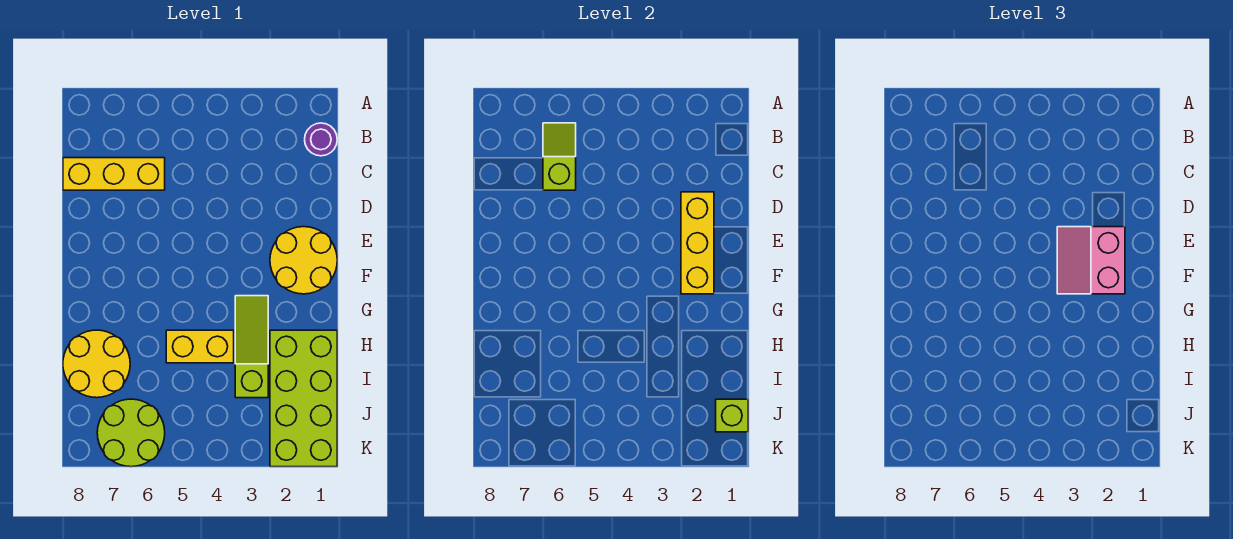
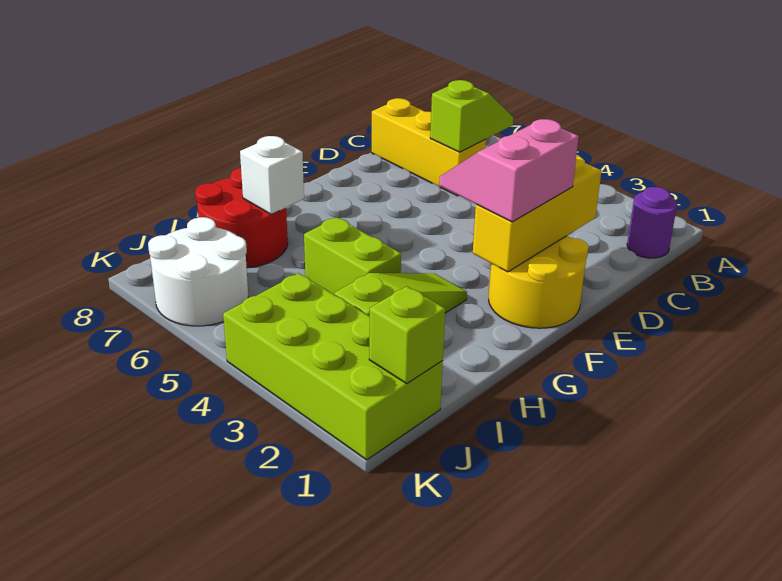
lime brick H1:K2 level 1 -> lime brick J1:K4 level 1
yellow brick H4:H5 level 1 -> lime brick H4:H5 level 1
yellow round brick H7:I8 level 1 -> red round brick H7:I8 level 1
none -> white brick H7 level 2
lime round brick J6:K7 level 1 -> white round brick J6:K7 level 1

